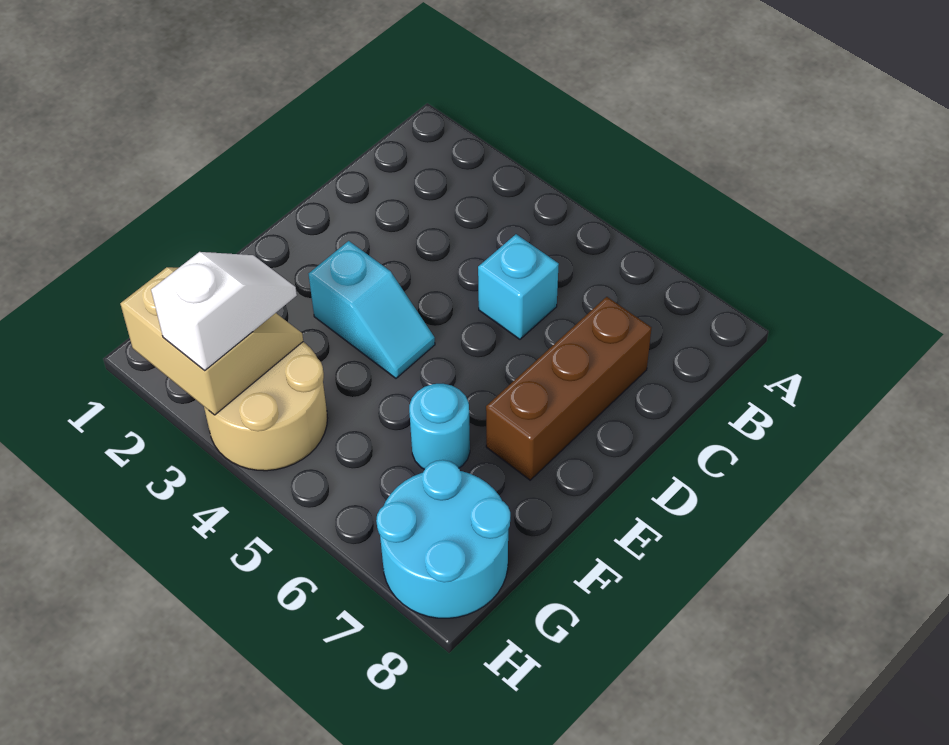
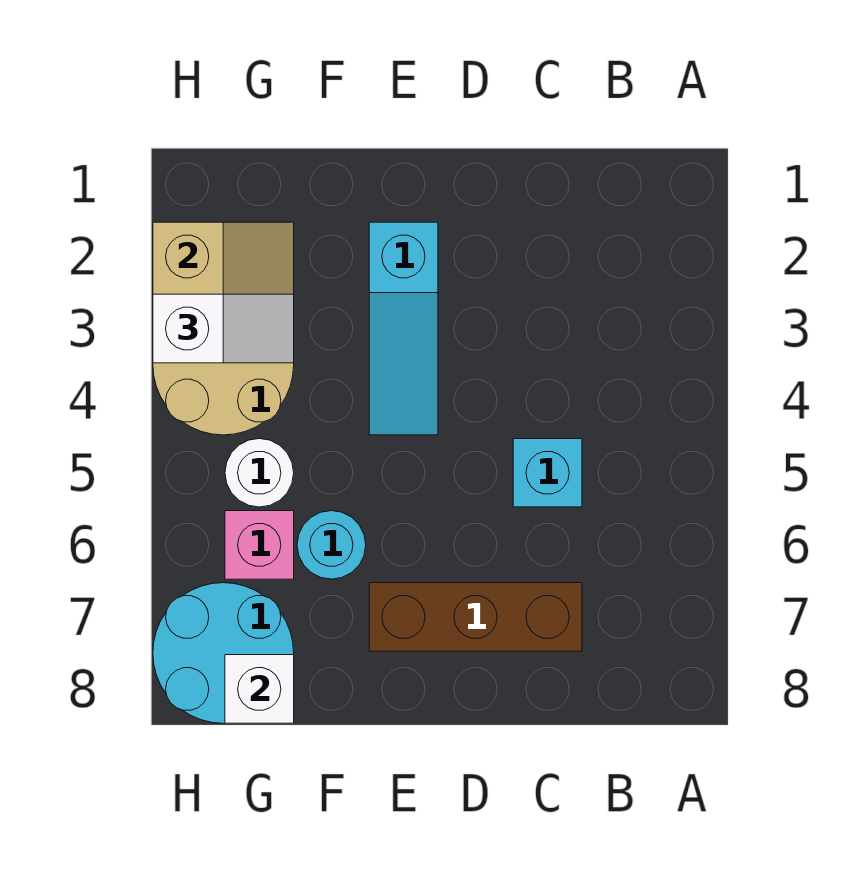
cyan slope E3:E4 level 1 top 3 -> cyan slope E2:E4 level 1 top 2
none -> white round brick G5 level 1
none -> pink brick G6 level 1
none -> white brick G8 level 2

